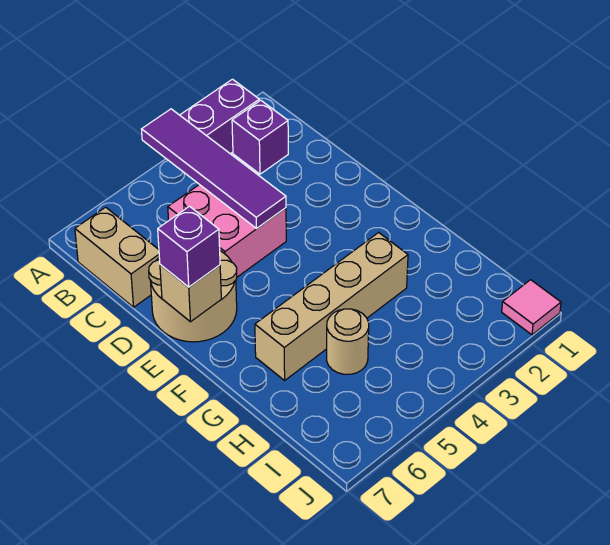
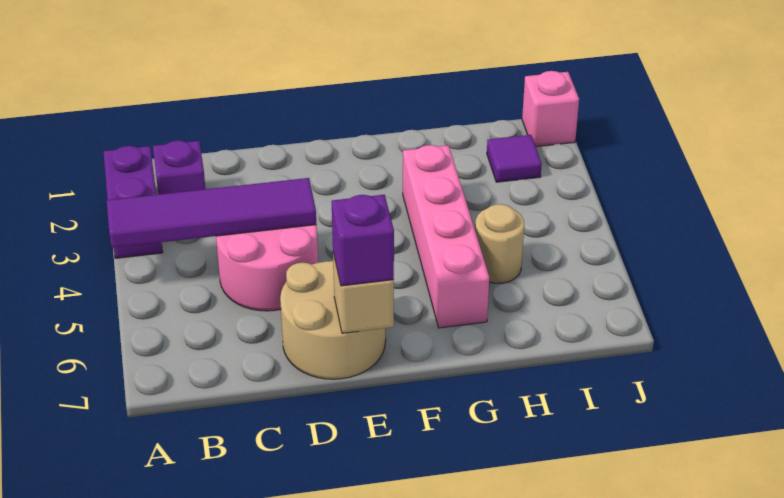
tan brick B7:C7 level 1 -> none
pink brick C4:D5 level 1 -> pink round brick C4:D5 level 1
tan brick G3:G6 level 1 -> pink brick G3:G6 level 1
none -> purple tile I2 level 1
pink tile J1 level 1 -> pink brick J1 level 1

